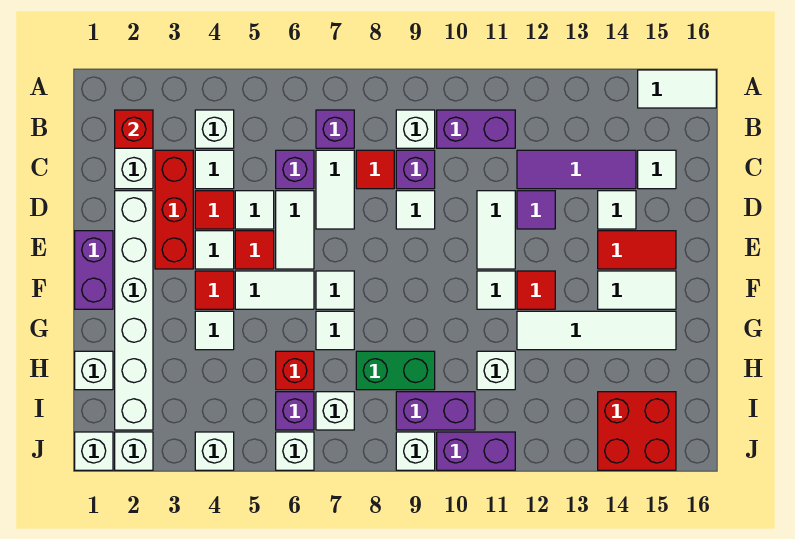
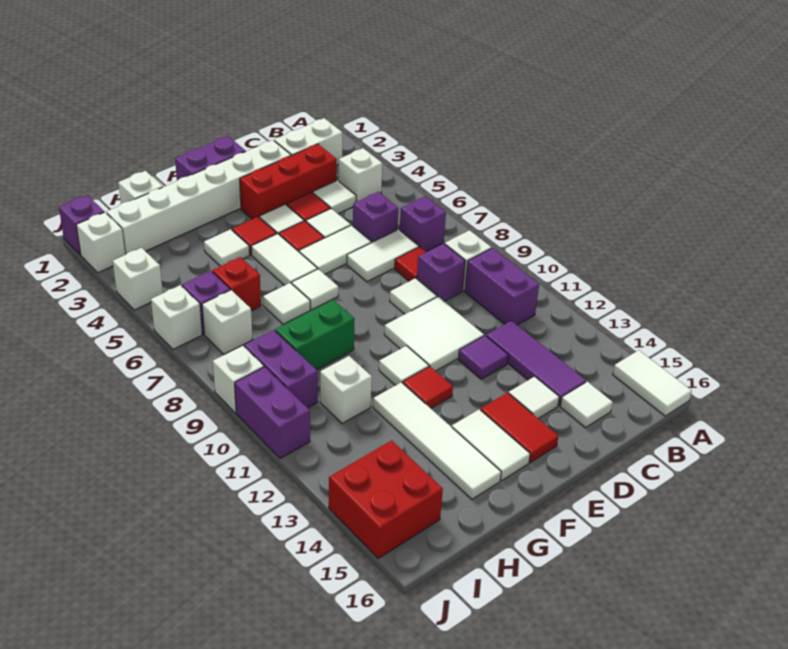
red brick B2 level 2 -> none
white tile D11:E11 level 1 -> white tile D10:E11 level 1
green brick H8:H9 level 1 -> green brick G9:H9 level 1
white brick J1 level 1 -> purple brick J1 level 1

